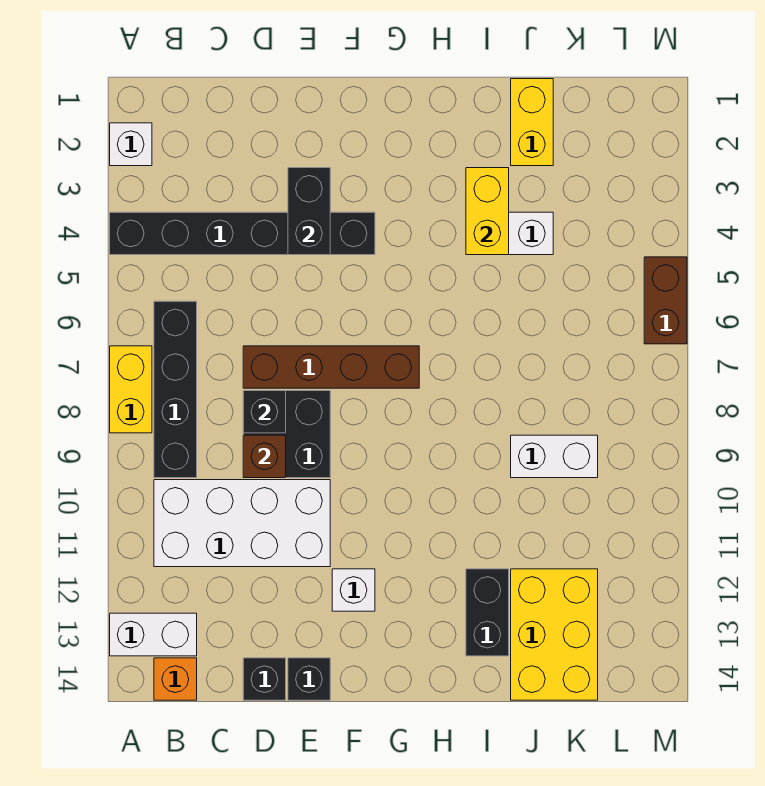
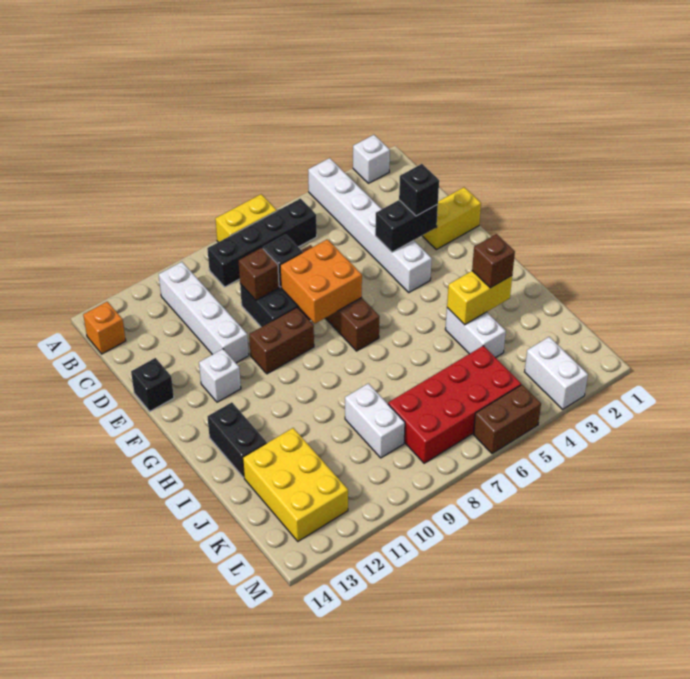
black brick A4:F4 level 1 -> white brick A4:F4 level 1
white brick A13:B13 level 1 -> white brick L3:M3 level 1
white brick B10:E11 level 1 -> white brick B11:E11 level 1
black brick D14 level 1 -> black brick E3 level 3
none -> orange brick E7:F8 level 2
none -> brown brick F9:F10 level 1
none -> brown brick I3 level 3
black brick I12:I13 level 1 -> black brick H13:I13 level 1
yellow brick J1:J2 level 1 -> yellow brick E1:E2 level 1
yellow brick J12:K14 level 1 -> yellow brick J12:L13 level 1
none -> red brick K5:L8 level 1

